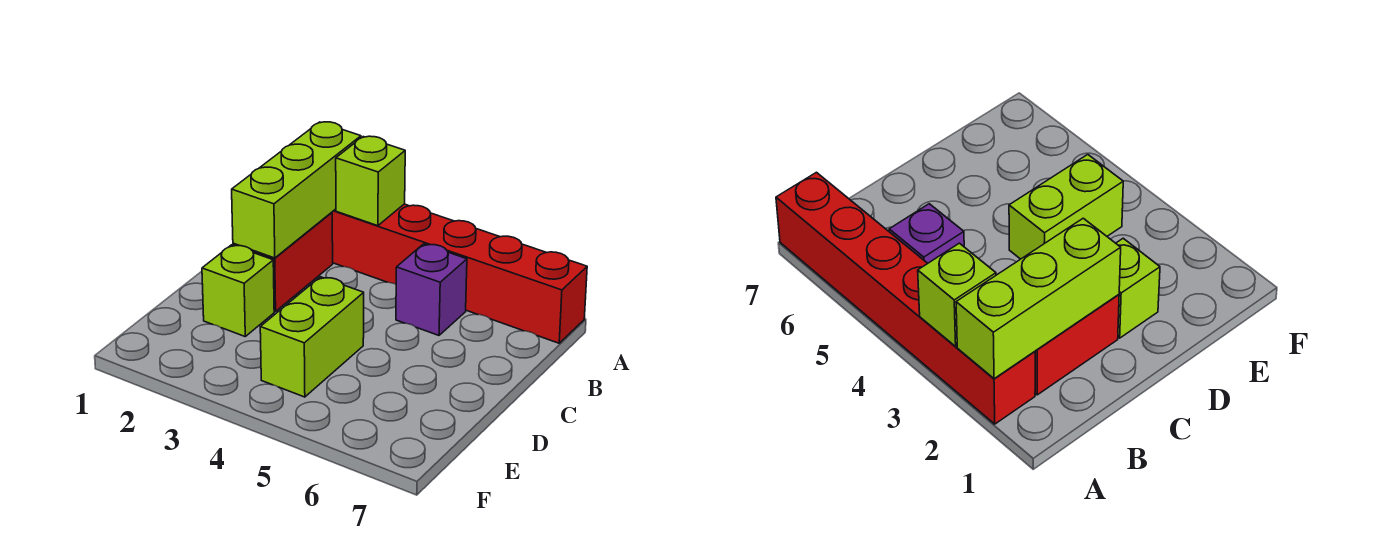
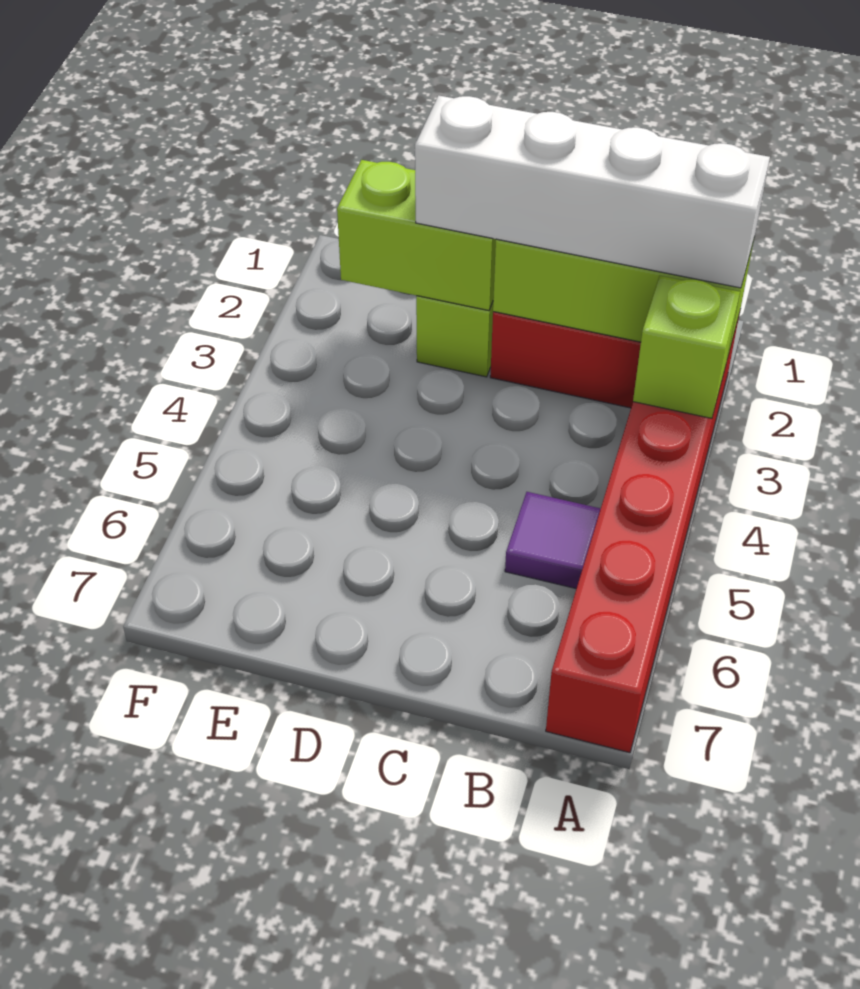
none -> white brick A2:D2 level 3
purple brick B5 level 1 -> purple tile B5 level 1
lime brick D4:E4 level 1 -> lime brick D2:E2 level 2

